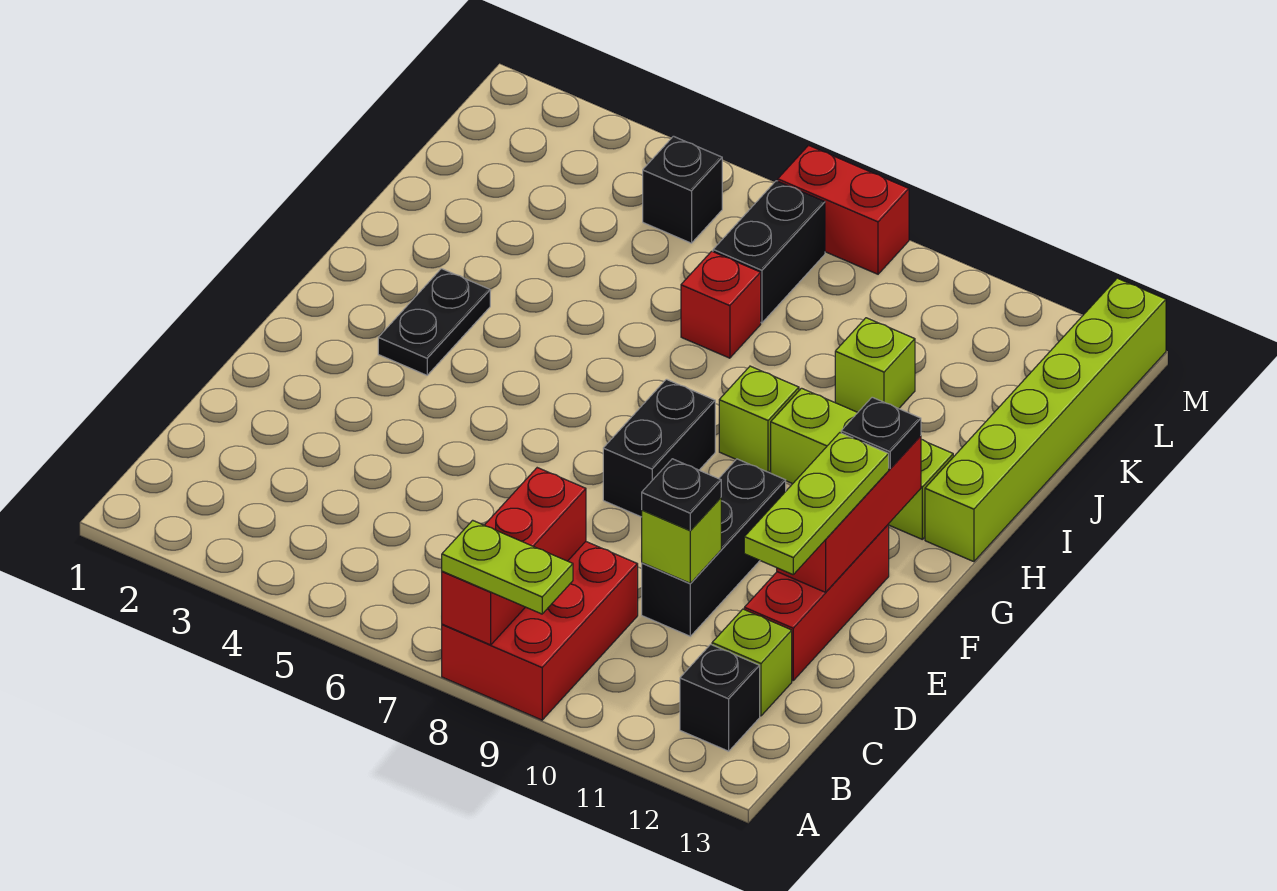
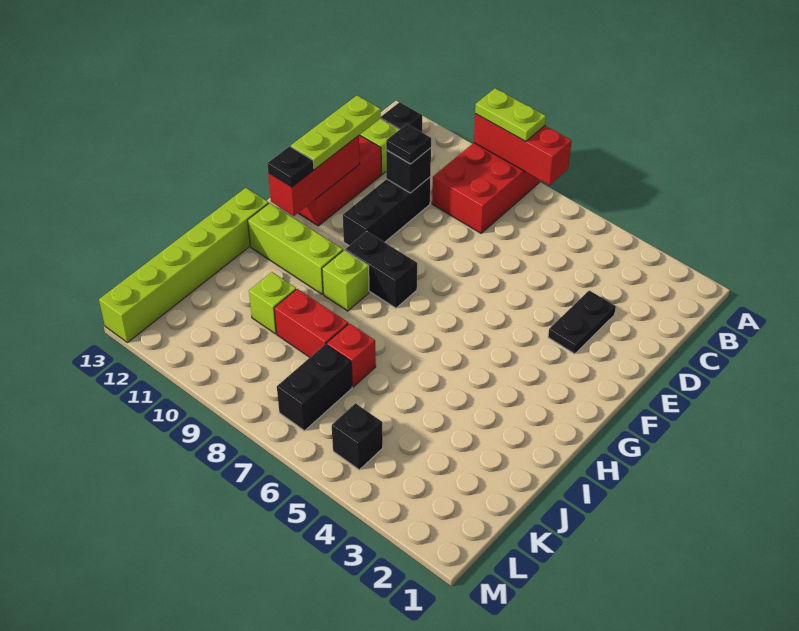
red brick A8:C8 level 2 -> red brick A7:A9 level 2
lime brick D10 level 2 -> black brick D10 level 2
black brick F8:G8 level 1 -> black brick G8:G9 level 1
black plate G3:H3 level 1 -> black plate D3:E3 level 1
red brick M7:M8 level 1 -> red brick J8:J9 level 1

